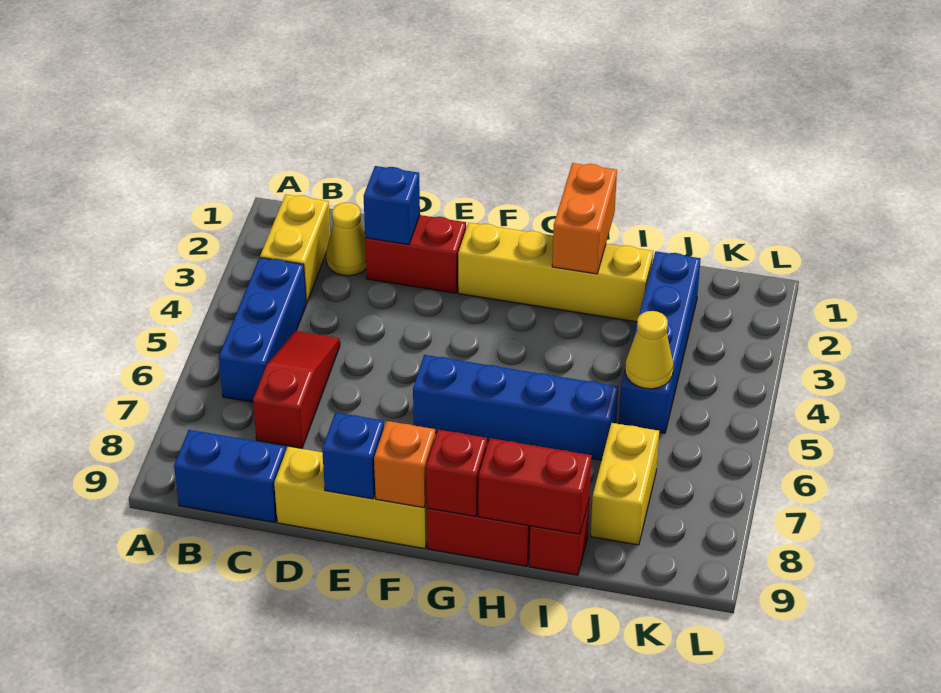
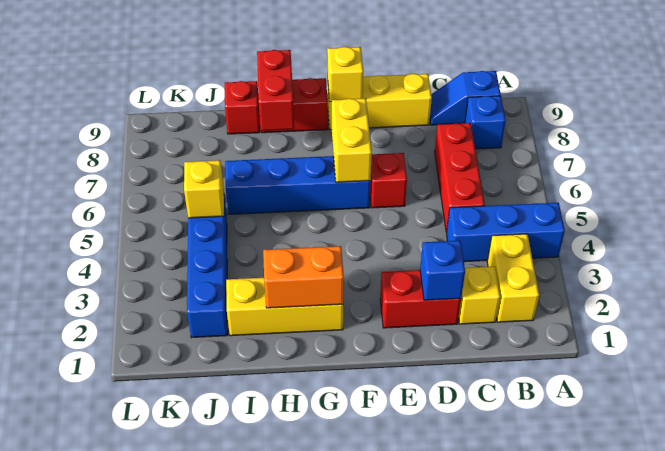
blue brick B4:B6 level 1 -> blue brick A4:C4 level 1
blue brick B9:C9 level 1 -> blue slope B9:C9 level 1 top B
yellow cone C2 level 1 -> yellow brick C2 level 1
red slope C5:C7 level 1 top 7 -> red brick C5:C7 level 1
blue brick E9 level 2 -> blue brick B8 level 1
yellow brick F2:I2 level 1 -> yellow brick G2:I2 level 1
orange brick F9 level 2 -> yellow brick F9 level 2
red brick G9 level 2 -> red brick E6 level 1
orange brick H1:H2 level 2 -> orange brick G2:H2 level 2
red brick H9:I9 level 2 -> red brick H8:H9 level 2
yellow cone J5 level 2 -> yellow brick J5 level 2
yellow brick J7:J8 level 1 -> yellow brick F6:F7 level 2

